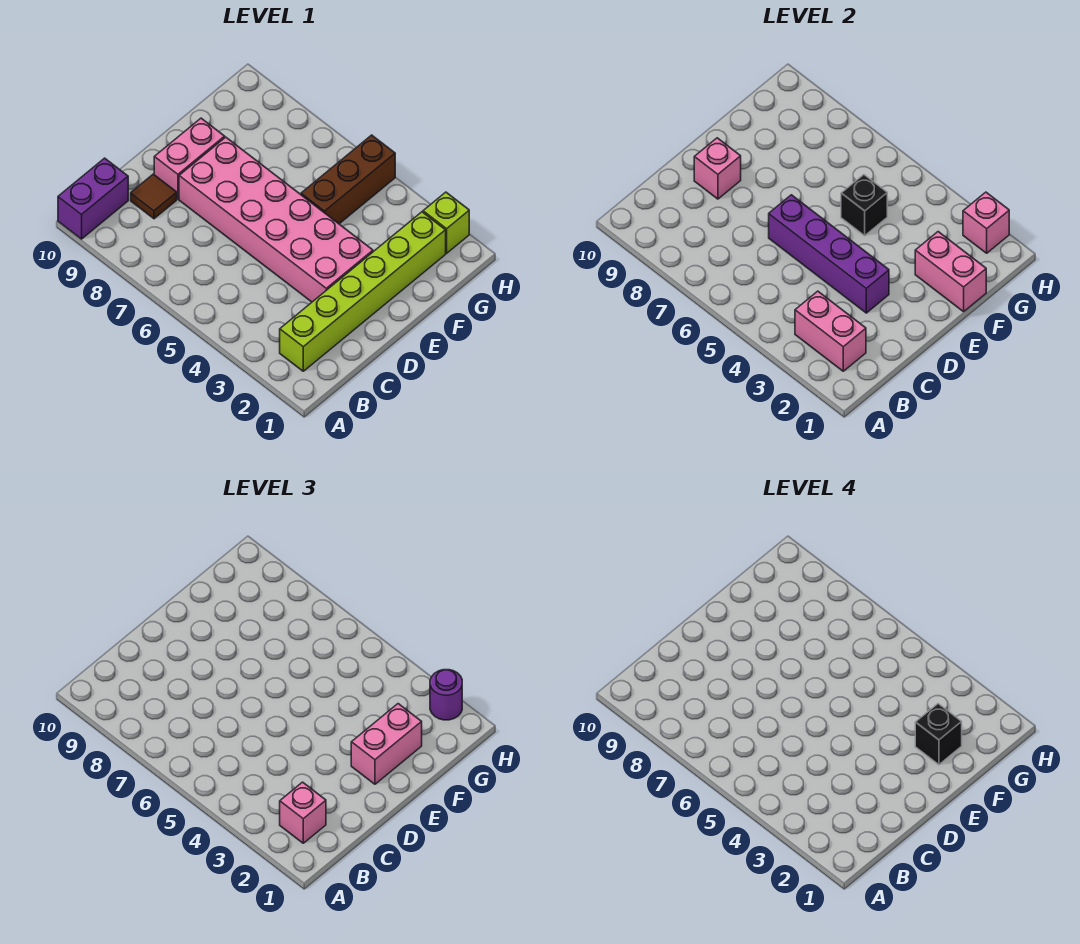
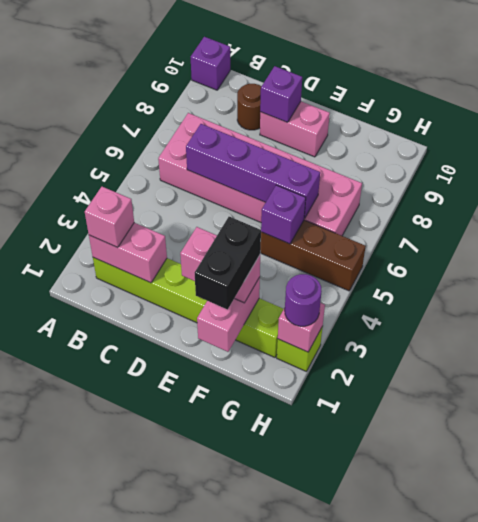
purple brick A10:B10 level 1 -> purple brick A10 level 1
pink brick B2:B3 level 2 -> pink brick B2:C2 level 2
brown tile C9 level 1 -> brown round brick C9 level 1
pink brick D3:E8 level 1 -> pink brick B6:G7 level 1
purple brick D3:D6 level 2 -> purple brick C6:F6 level 2
pink brick D9 level 2 -> purple brick D9 level 2
black brick F2 level 4 -> black brick F1:F2 level 4
black brick F5 level 2 -> purple brick F5 level 2

